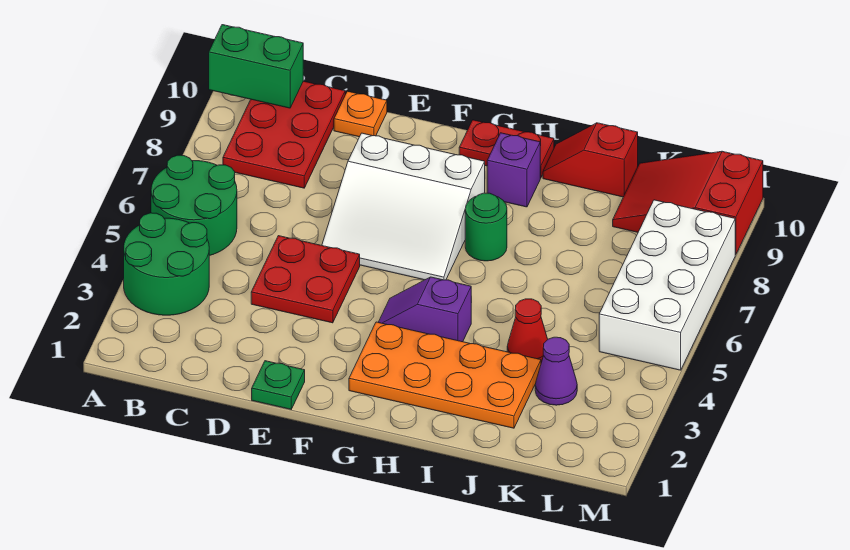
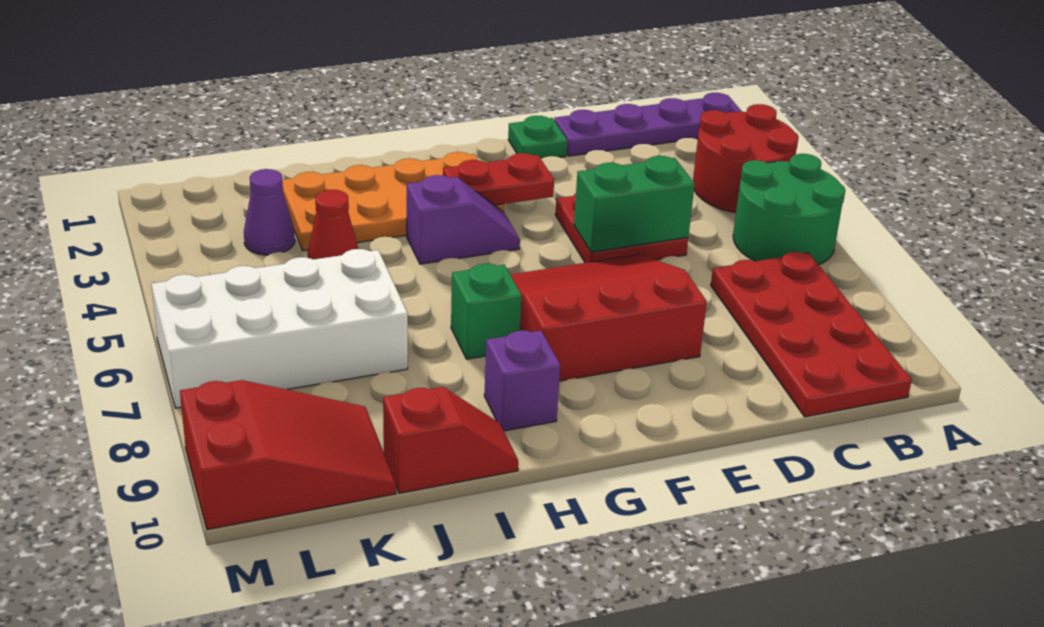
none -> purple plate A1:D1 level 1
green round brick A3:B4 level 1 -> red round brick A3:B4 level 1
green brick A10:B10 level 2 -> green brick D5:E5 level 2
red plate B8:C10 level 1 -> red plate B7:C10 level 1
orange plate D10 level 1 -> none
white slope E6:G8 level 1 top 8 -> red slope E6:G8 level 1 top 8
red plate G10:H10 level 1 -> red plate F3:G3 level 2
green round brick H7 level 1 -> green brick H7 level 1
white brick L5:M8 level 1 -> white brick J6:M7 level 1

